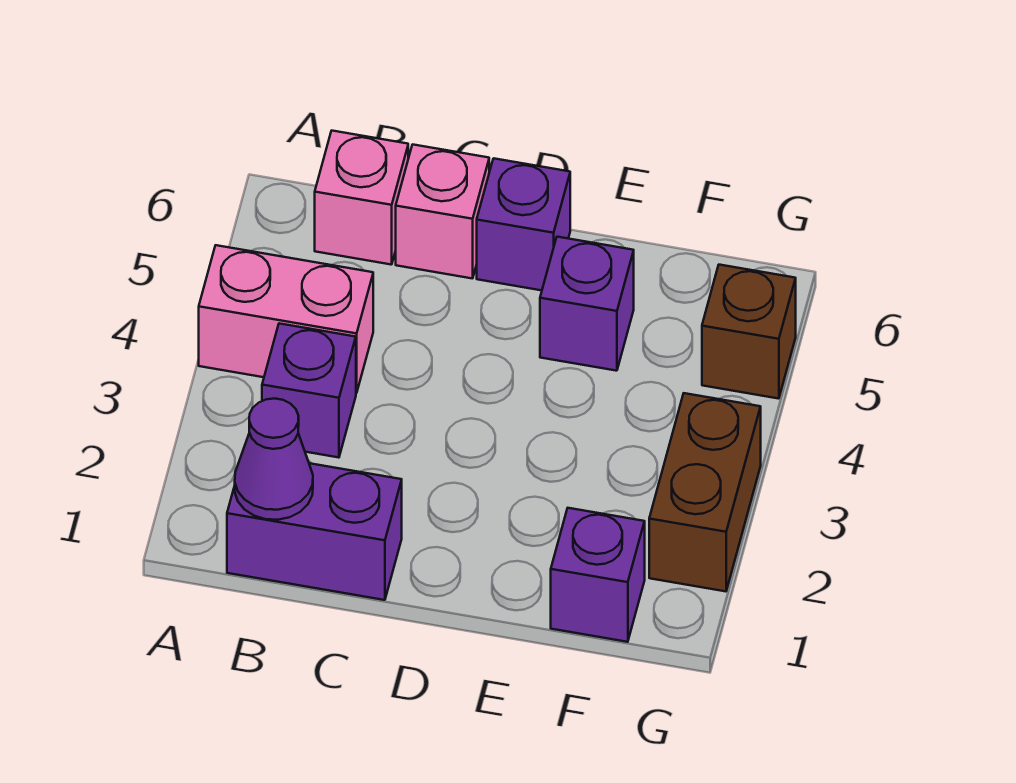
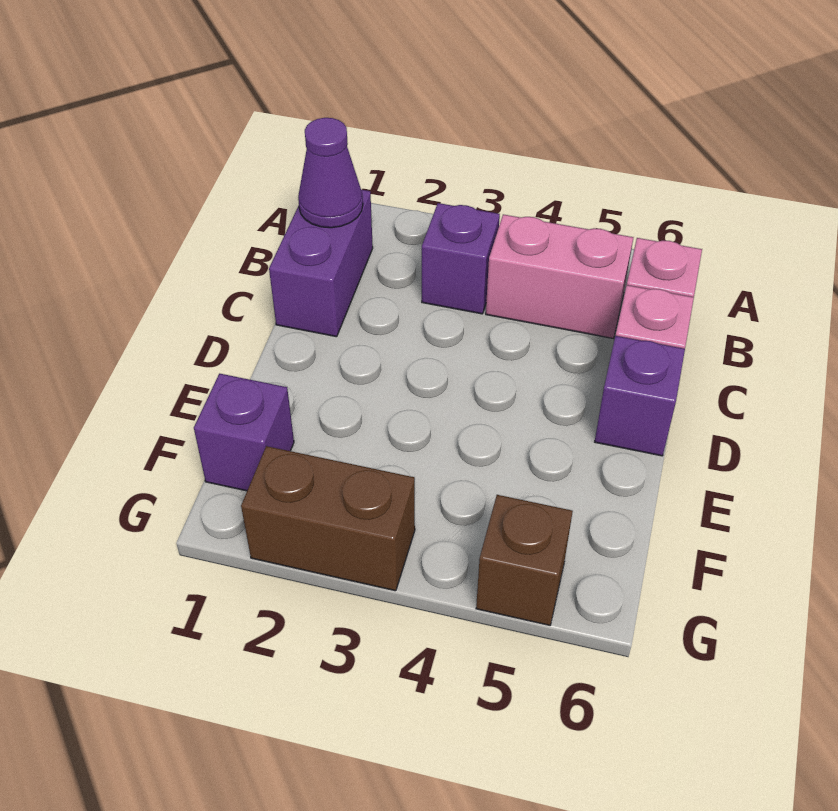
pink brick A4:B4 level 1 -> pink brick B4:B5 level 1
purple brick E5 level 1 -> none

